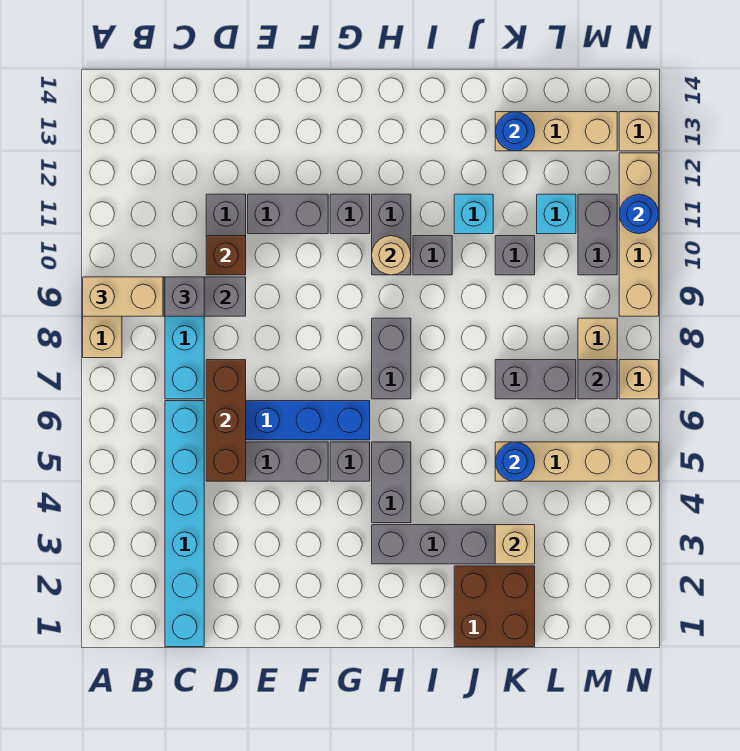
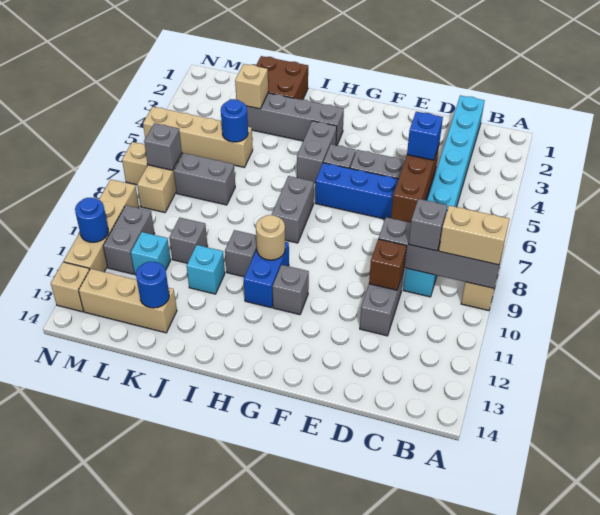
none -> blue brick D5 level 3
grey brick E11:F11 level 1 -> none
grey brick H10:H11 level 1 -> blue brick H10:H11 level 1

